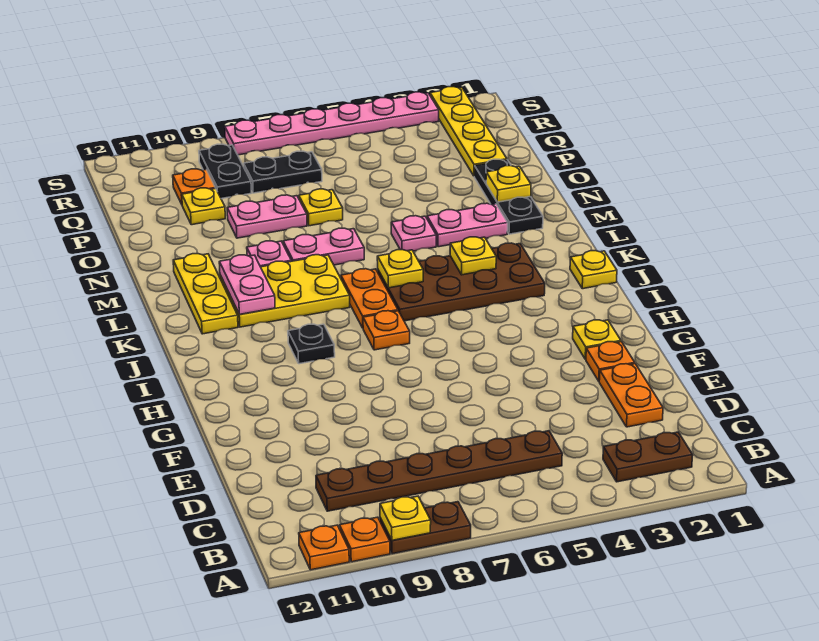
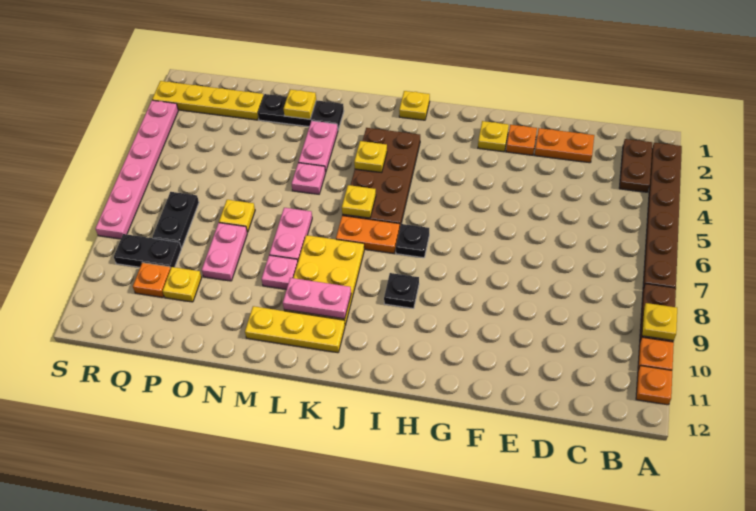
brown plate C5:C10 level 1 -> brown plate A2:A7 level 1
orange plate I7 level 1 -> black plate I7 level 1

